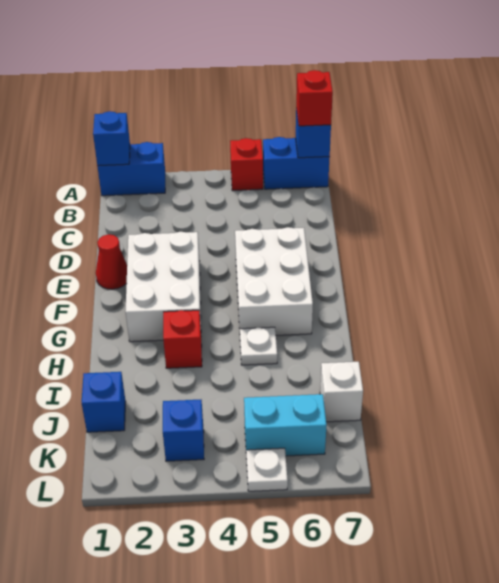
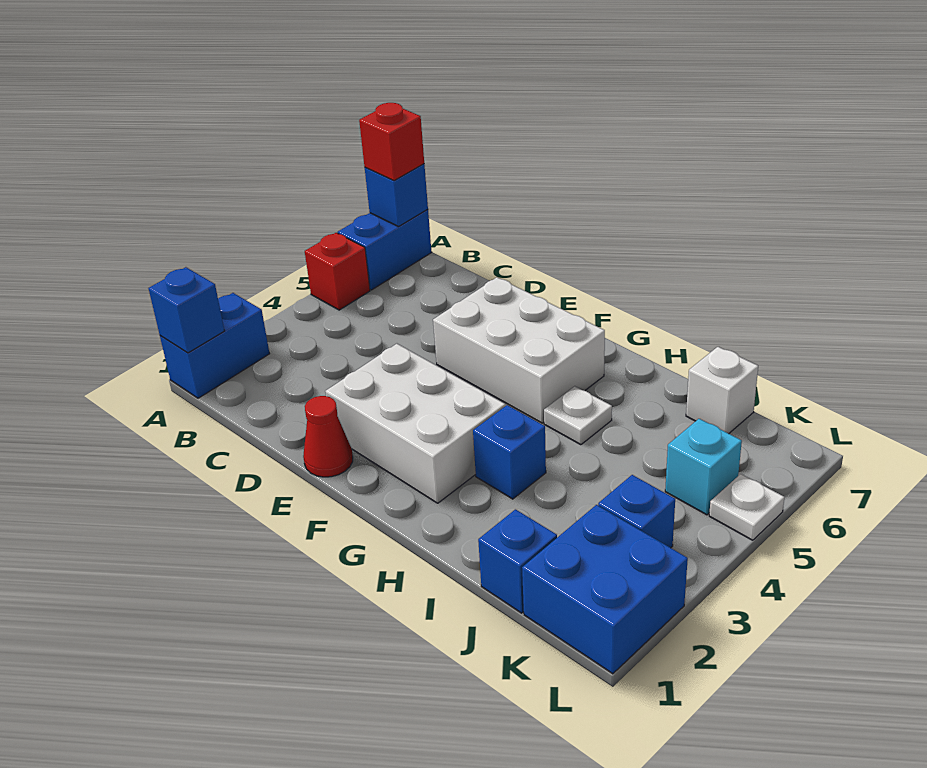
red brick H3 level 1 -> blue brick H3 level 1
none -> blue brick K1:L2 level 1
cyan brick K5:K6 level 1 -> cyan brick K5 level 1

